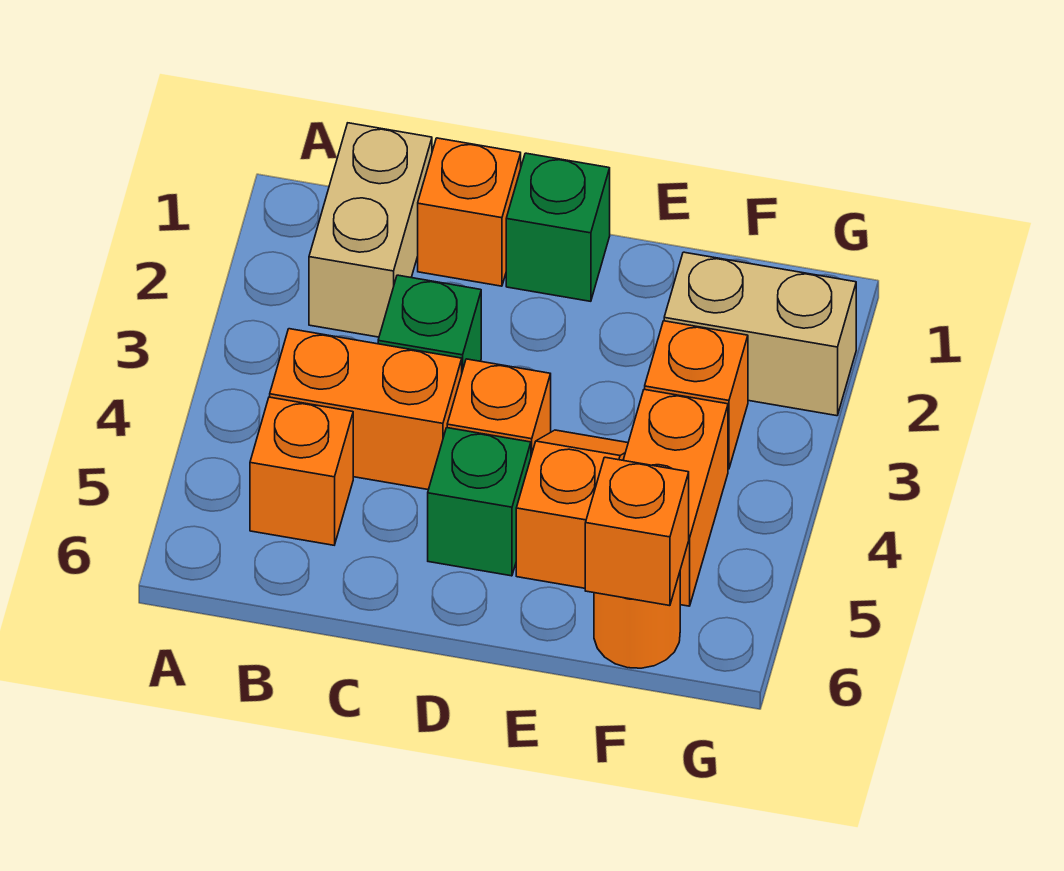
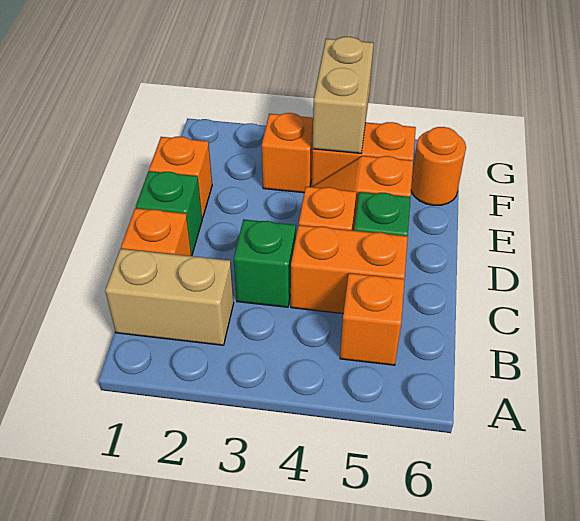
orange brick B4:C4 level 1 -> orange brick C4:C5 level 1
tan brick F2:G2 level 1 -> tan brick F4:G4 level 2
orange brick F6 level 2 -> orange brick E1 level 1

